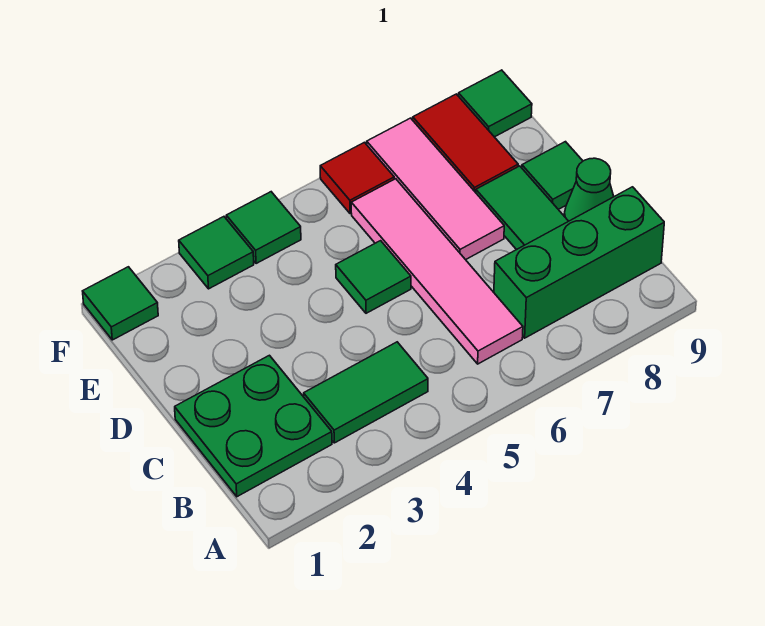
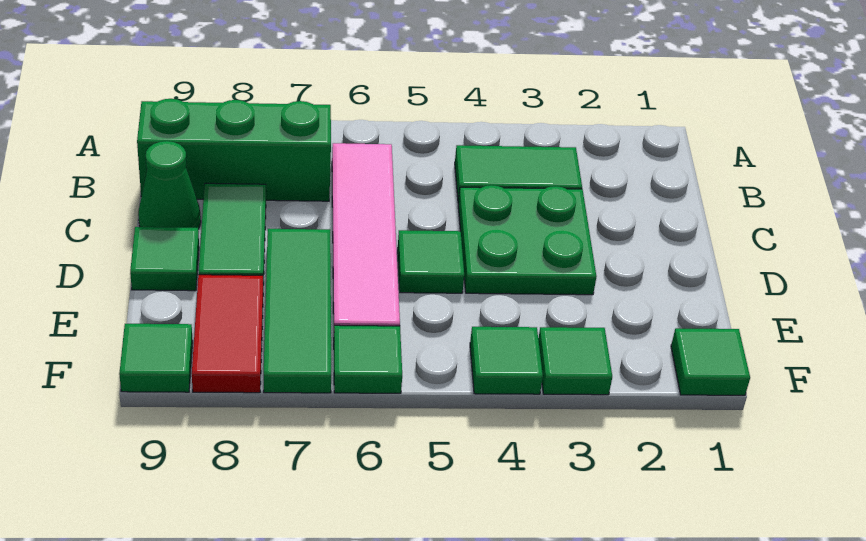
green plate B1:C2 level 1 -> green plate C3:D4 level 1
pink tile D7:F7 level 1 -> green tile D7:F7 level 1
red tile F6 level 1 -> green tile F6 level 1

